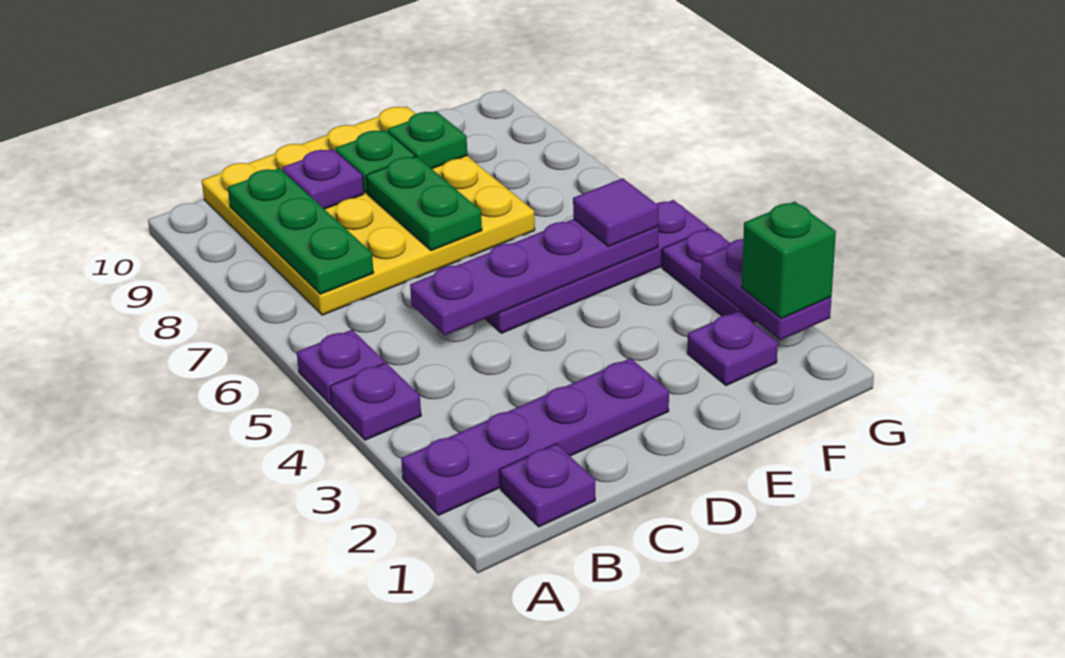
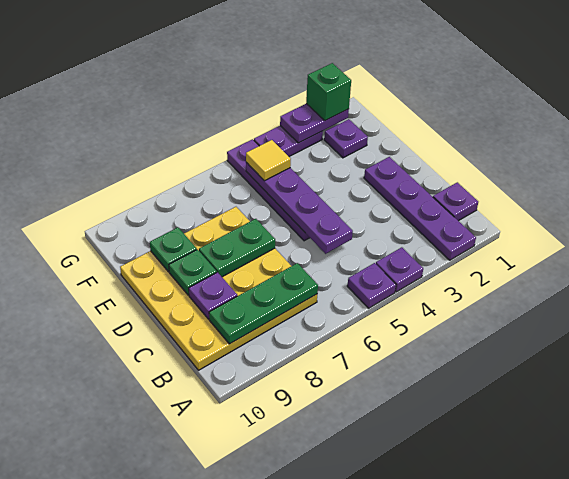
purple tile F5 level 3 -> yellow tile F5 level 3

